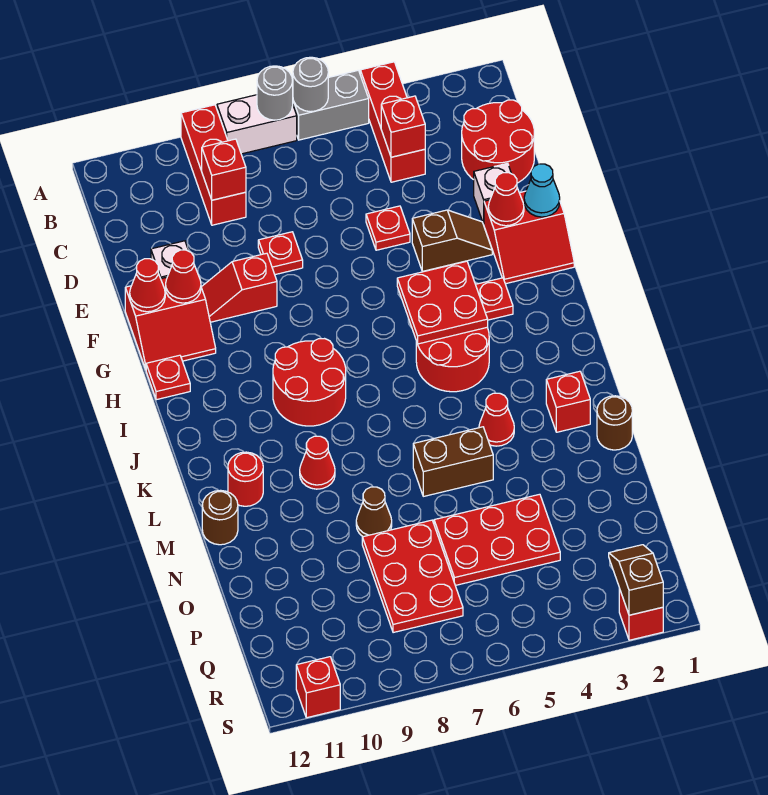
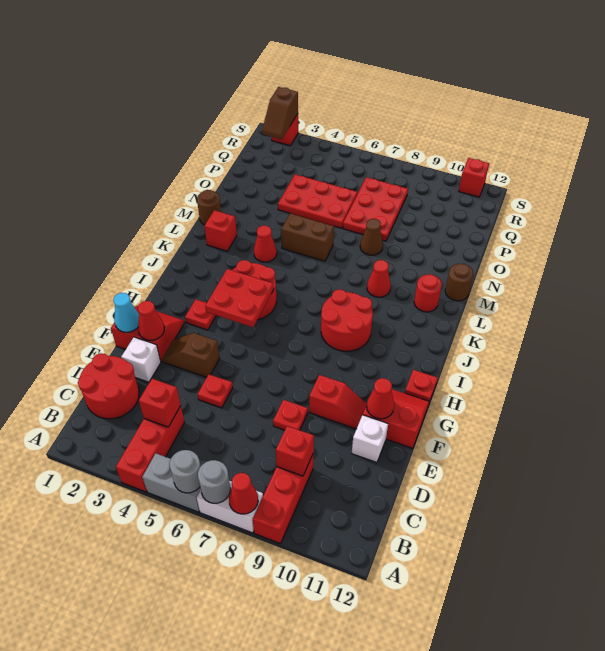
red cone F12 level 2 -> red cone A8 level 2

